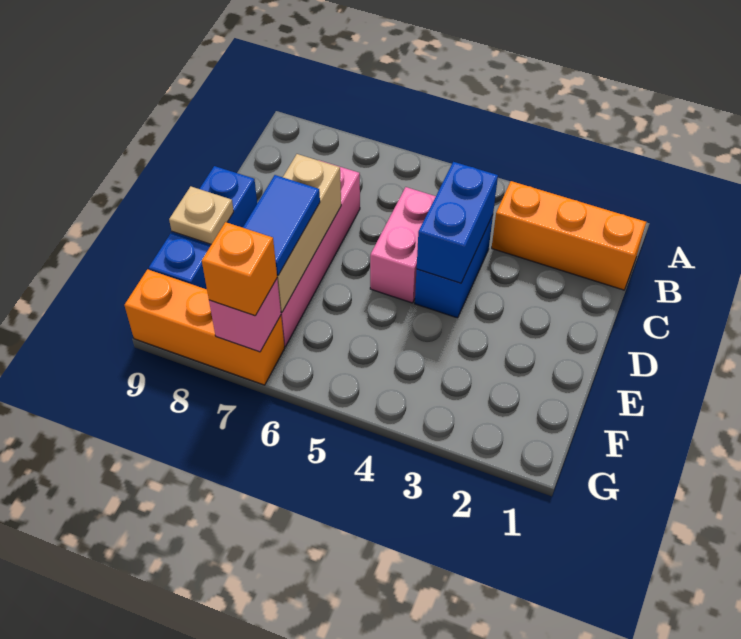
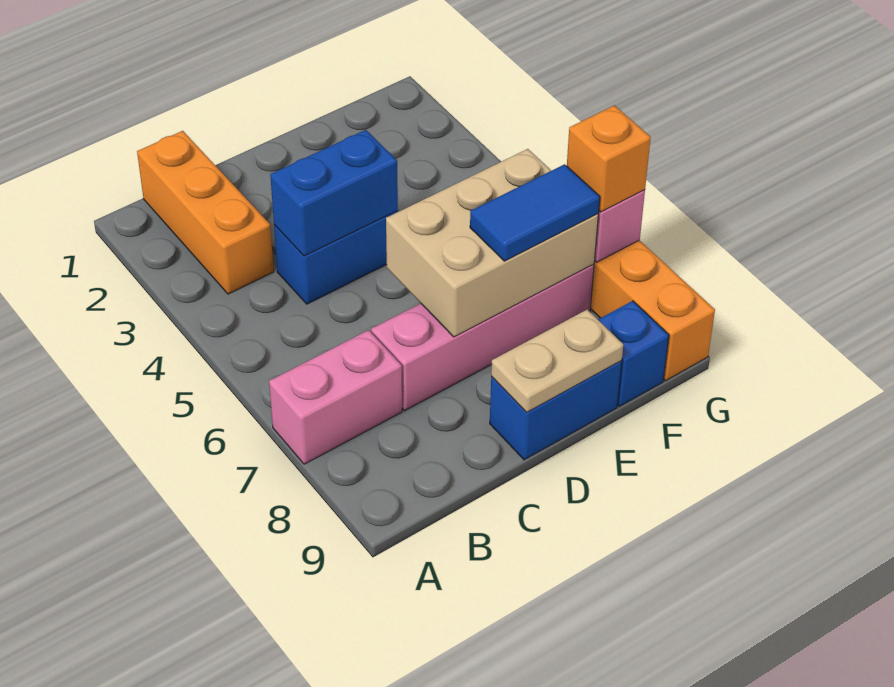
pink brick C5:D5 level 1 -> pink brick A7:B7 level 1
tan brick D7:F7 level 2 -> tan brick D6:F7 level 2
tan plate E9 level 2 -> tan plate D9:E9 level 2

